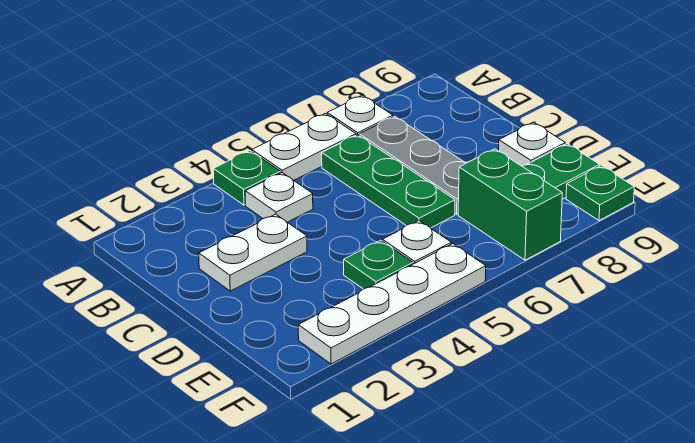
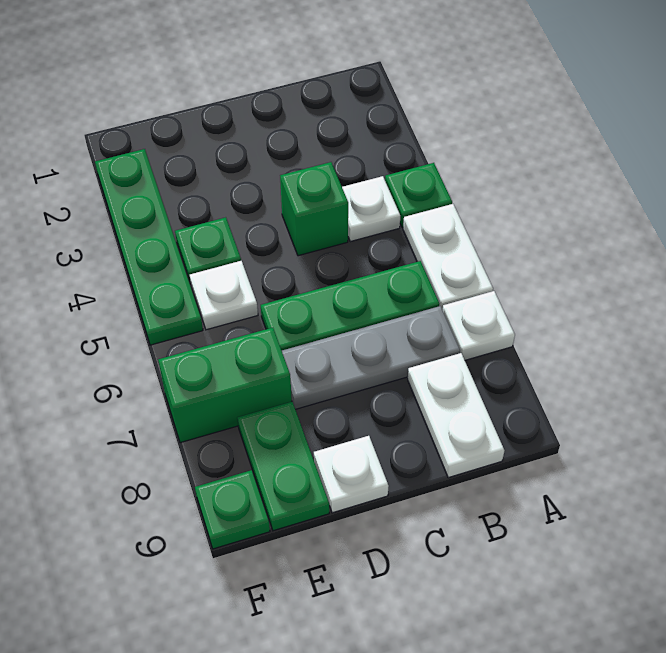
white plate C2:C3 level 1 -> white plate B8:B9 level 1
none -> green brick C4 level 1
white plate F2:F5 level 1 -> green plate F2:F5 level 1

